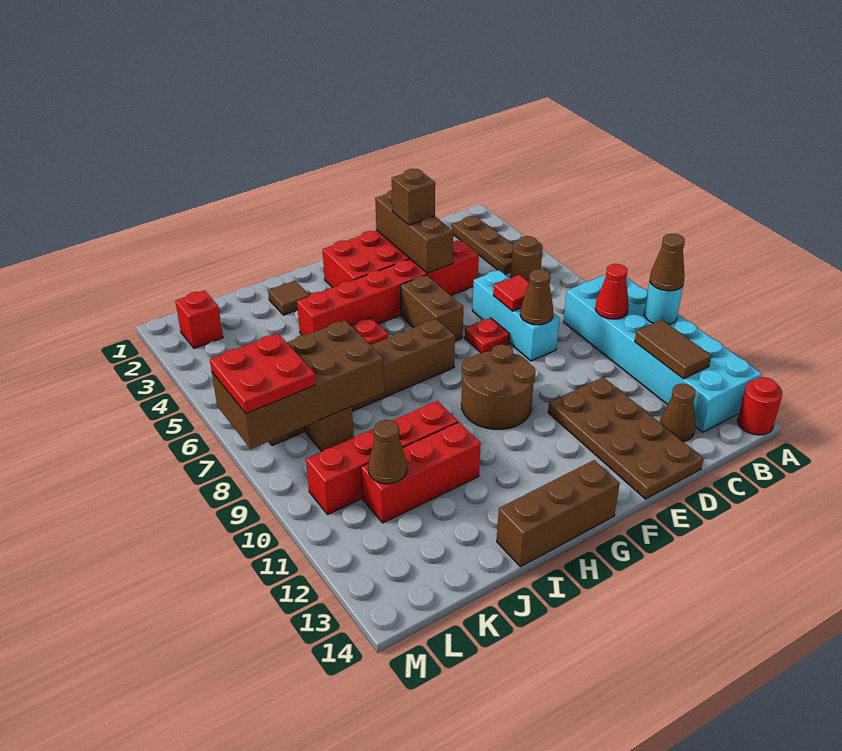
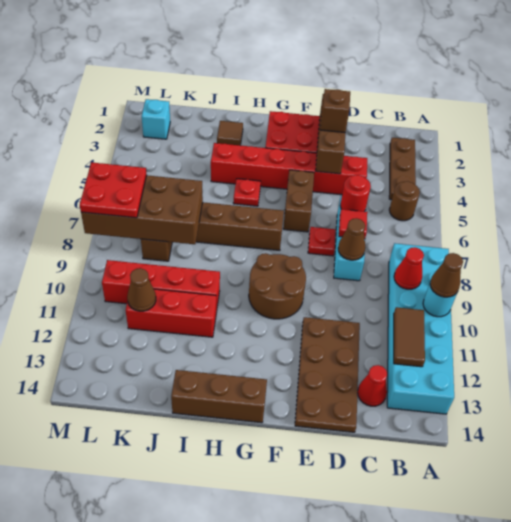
red round brick A14 level 1 -> red round brick D6 level 2
brown cone C13 level 1 -> red cone C13 level 1
red brick L2 level 1 -> cyan brick L2 level 1

